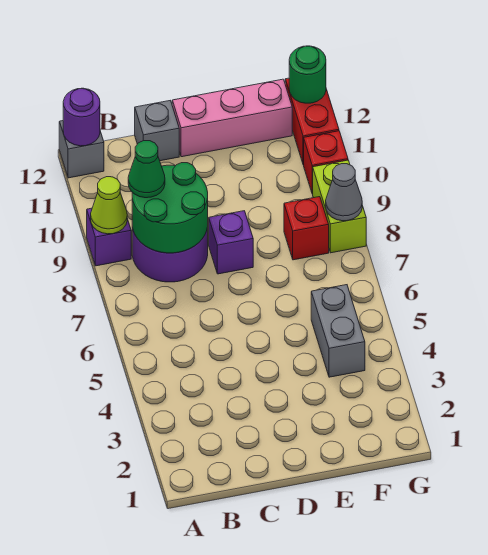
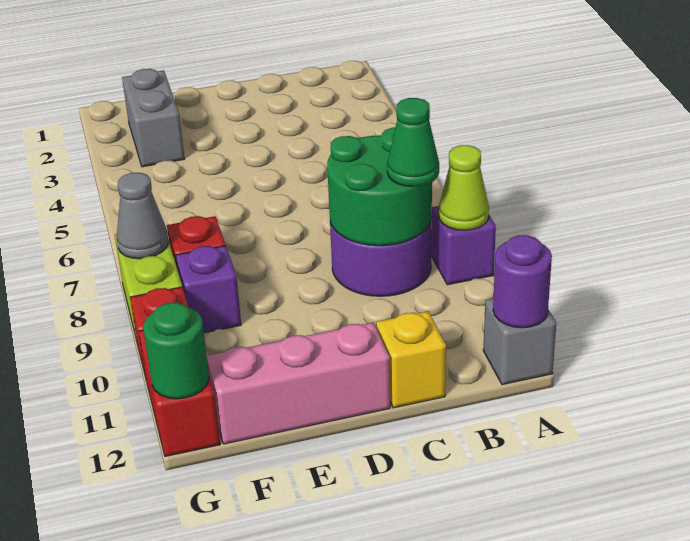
grey brick C12 level 1 -> yellow brick C12 level 1
purple brick D8 level 1 -> purple brick F9 level 1
grey brick F4:F5 level 1 -> grey brick F2:F3 level 1

